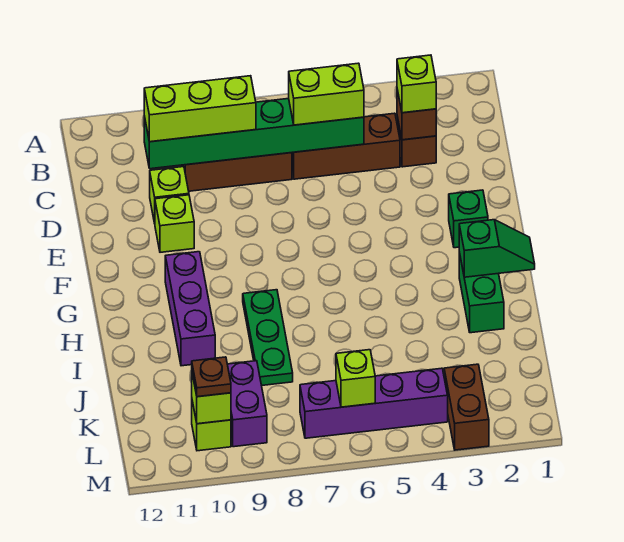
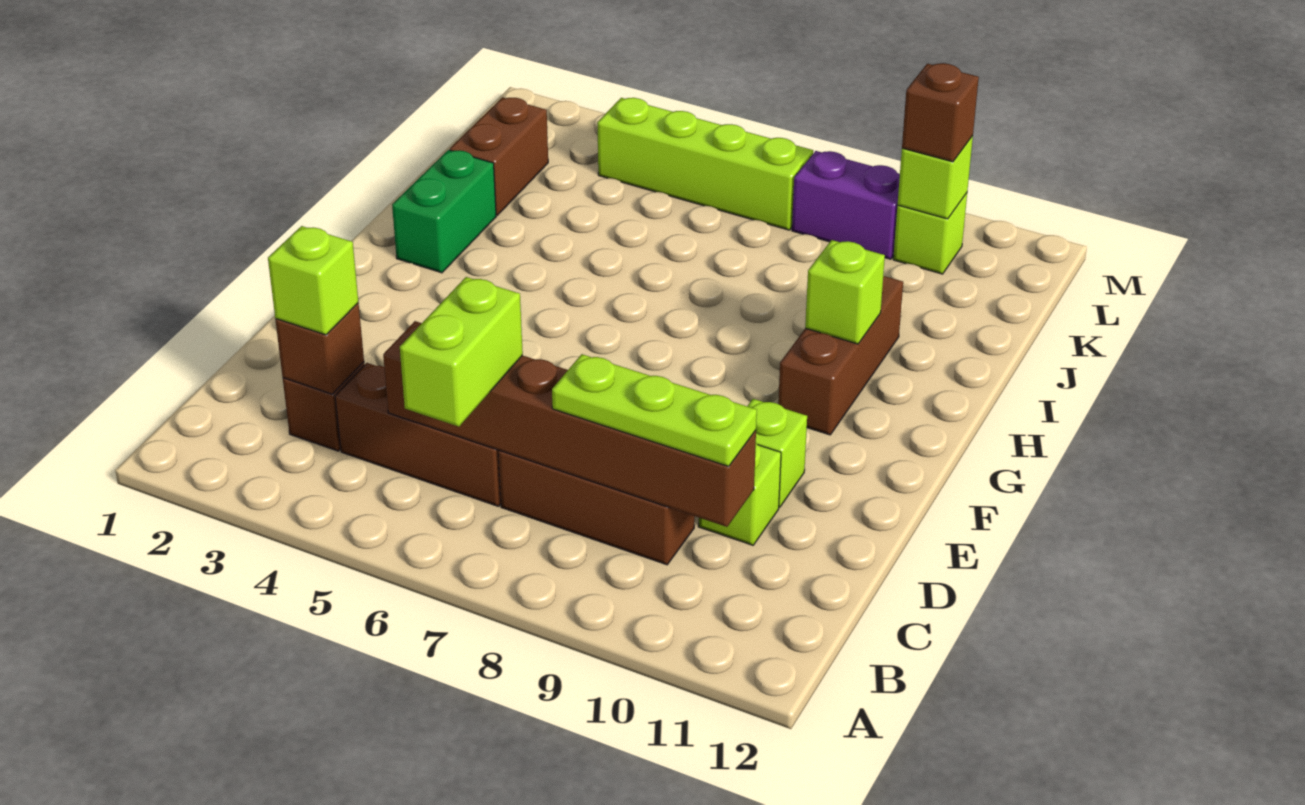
green brick C5:C10 level 2 -> brown brick C5:C10 level 2
lime brick C5:C6 level 3 -> lime brick B6:C6 level 3
lime brick C8:C10 level 3 -> lime plate C8:C10 level 3
green brick F2 level 1 -> none
purple brick G10:I10 level 1 -> brown brick G10:I10 level 1
green slope H1:H2 level 2 top 2 -> none
green plate H8:J8 level 1 -> none
purple brick K9:L9 level 1 -> purple brick L8:L9 level 1
brown brick L3:M3 level 1 -> brown brick J2:K2 level 1
purple brick L4:L7 level 1 -> lime brick L4:L7 level 1
lime brick L6 level 2 -> lime brick H10 level 2
brown plate L10 level 3 -> brown brick L10 level 3

